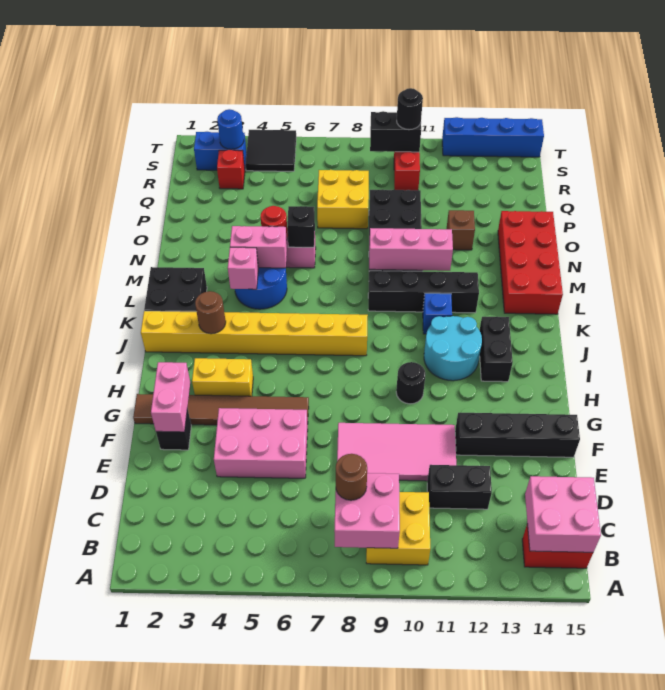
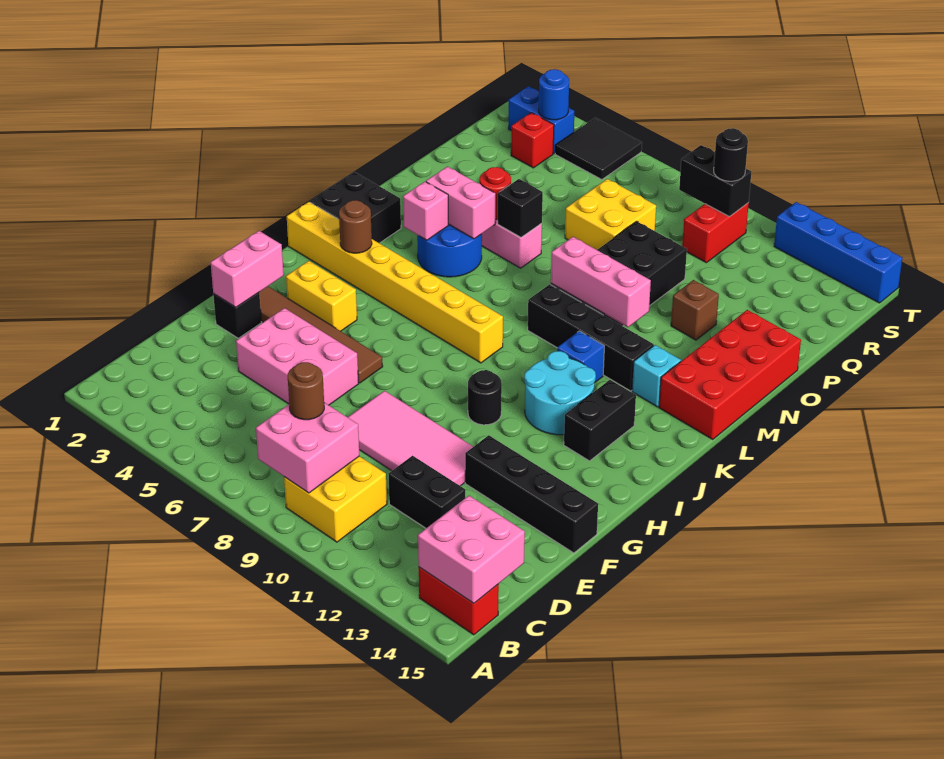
none -> cyan brick L13 level 1

